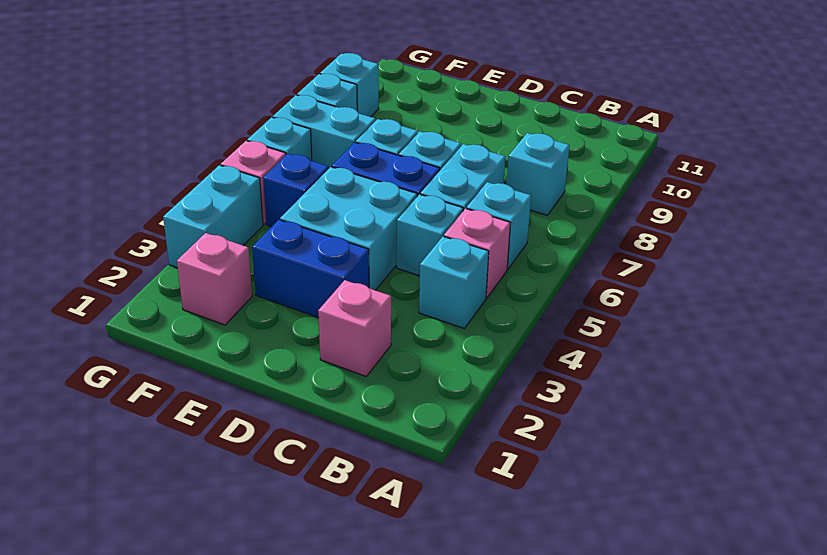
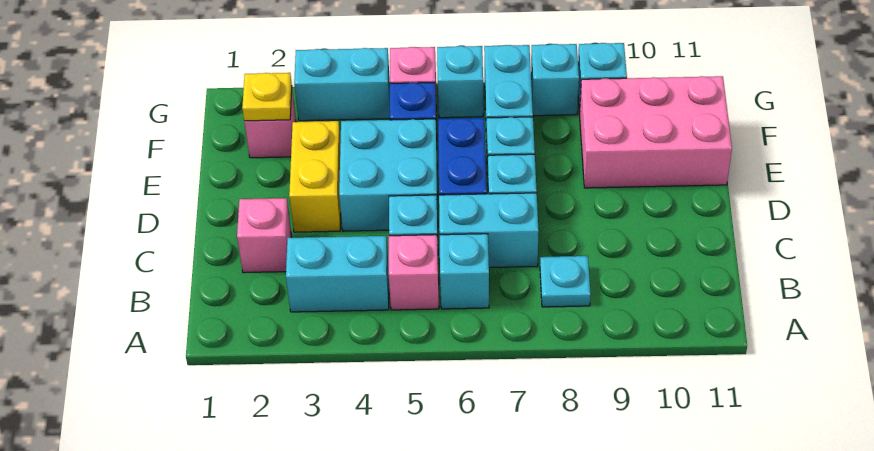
cyan brick B4 level 1 -> cyan brick B3:B4 level 1
cyan brick B8 level 1 -> cyan plate B8 level 1
blue brick D3:E3 level 1 -> yellow brick D3:E3 level 1
none -> pink brick E9:F11 level 1
none -> yellow plate F2 level 2

